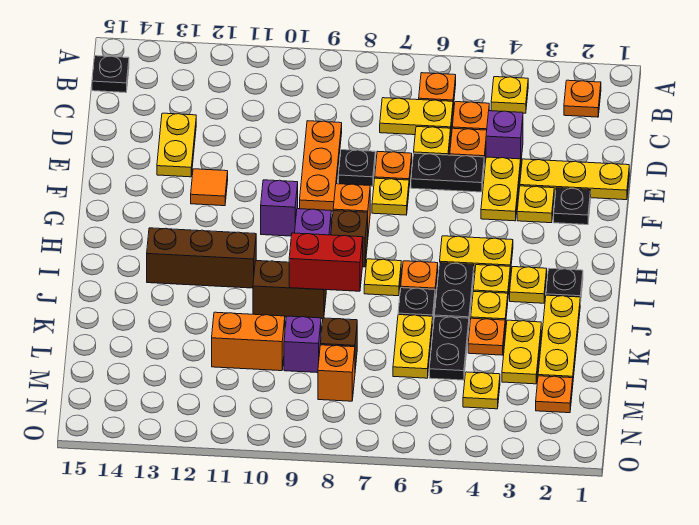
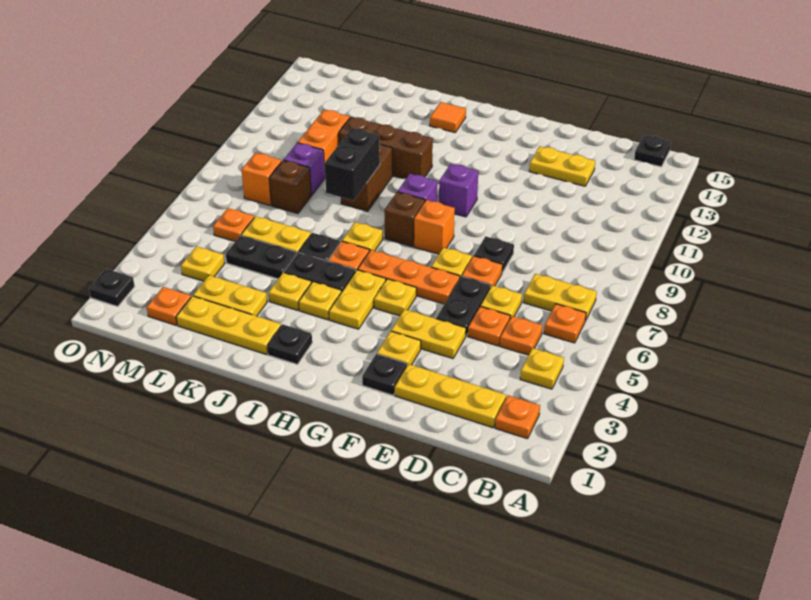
yellow plate C6:C7 level 1 -> yellow plate B7:C7 level 1
purple brick D4 level 1 -> none
orange plate D9:F9 level 1 -> orange plate F6:H6 level 1
yellow plate E1:E3 level 1 -> yellow plate C2:E2 level 1
orange tile F12 level 1 -> orange tile I14 level 1
yellow plate I3 level 1 -> yellow plate G5 level 1
brown brick I11:I13 level 1 -> brown brick I11:K11 level 1
red brick J8:J9 level 2 -> black brick J8:J9 level 2
orange plate K4 level 1 -> orange plate M6 level 1
none -> black plate O2 level 1

